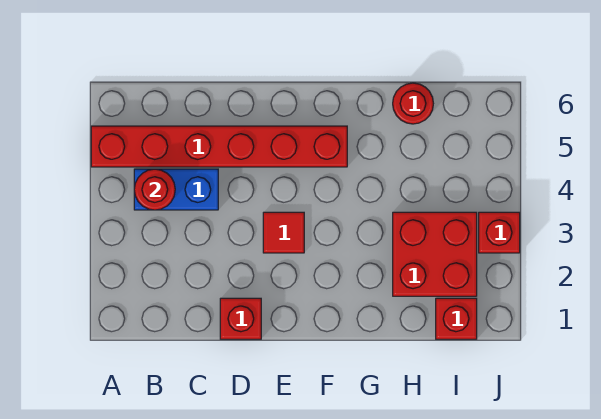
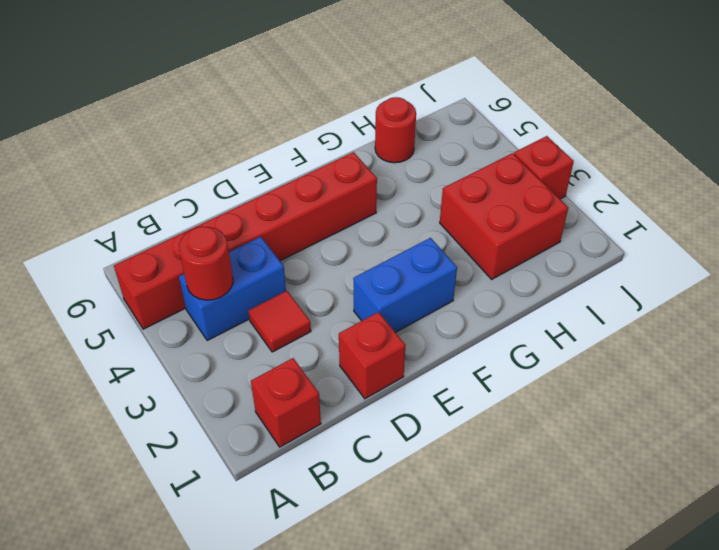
none -> blue brick E2:F2 level 1
red tile E3 level 1 -> red tile C3 level 1
red brick I1 level 1 -> red brick B1 level 1

